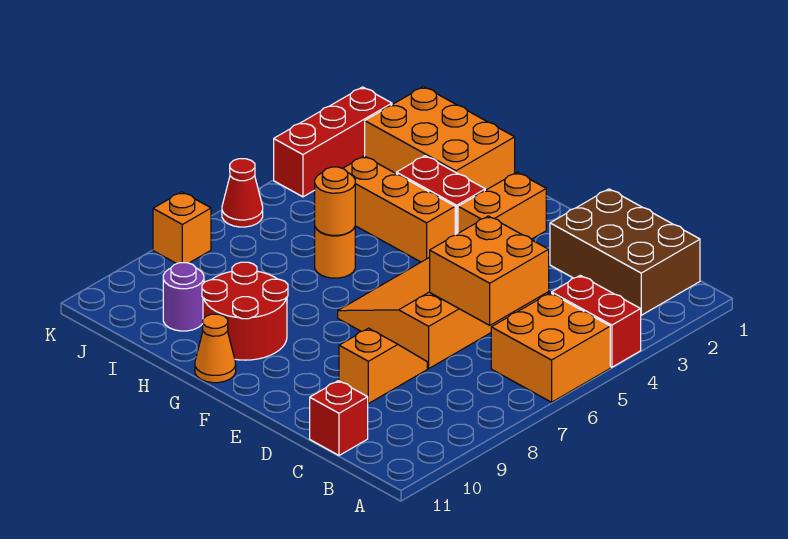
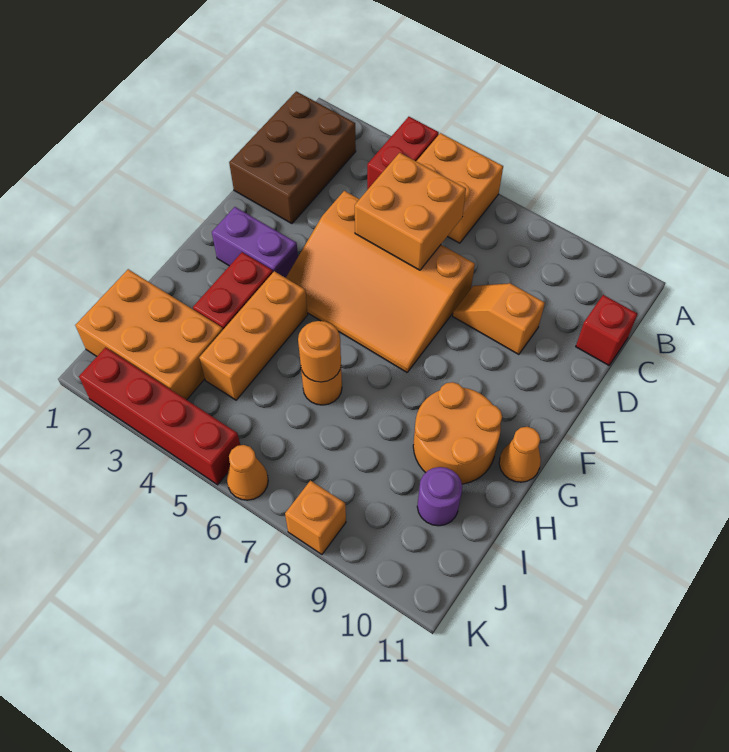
orange brick F2:F3 level 1 -> purple brick F2:F3 level 1
red round brick G9:H10 level 1 -> orange round brick G9:H10 level 1
orange brick H1:J2 level 1 -> orange brick I1:J3 level 1
red brick K2:K4 level 1 -> red brick K2:K5 level 1
red cone K6 level 1 -> orange cone K6 level 1

